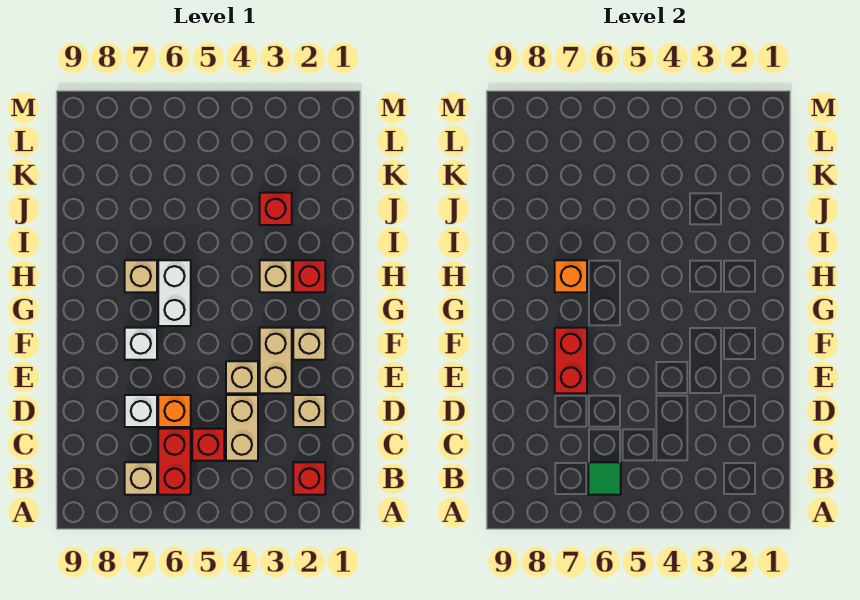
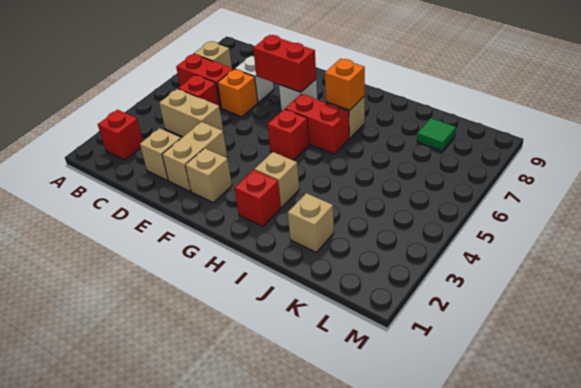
green tile B6 level 2 -> green tile K8 level 1
tan brick E3:F3 level 1 -> tan brick E2:E3 level 1
tan brick E4 level 1 -> tan brick J2 level 1
white brick G6:H6 level 1 -> red brick G6:H6 level 1
red brick J3 level 1 -> red brick G5 level 1

